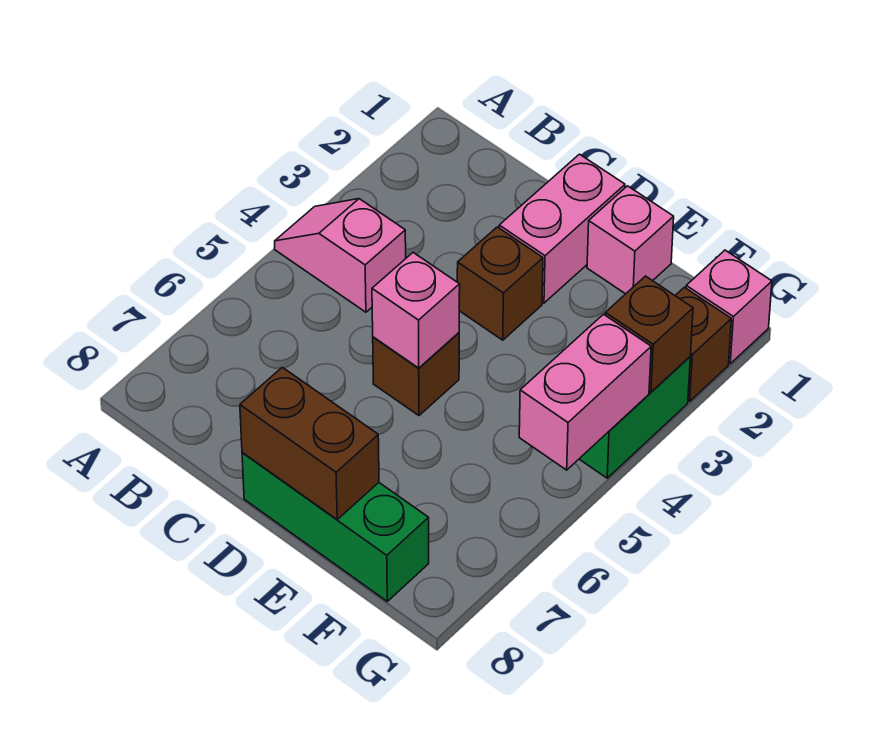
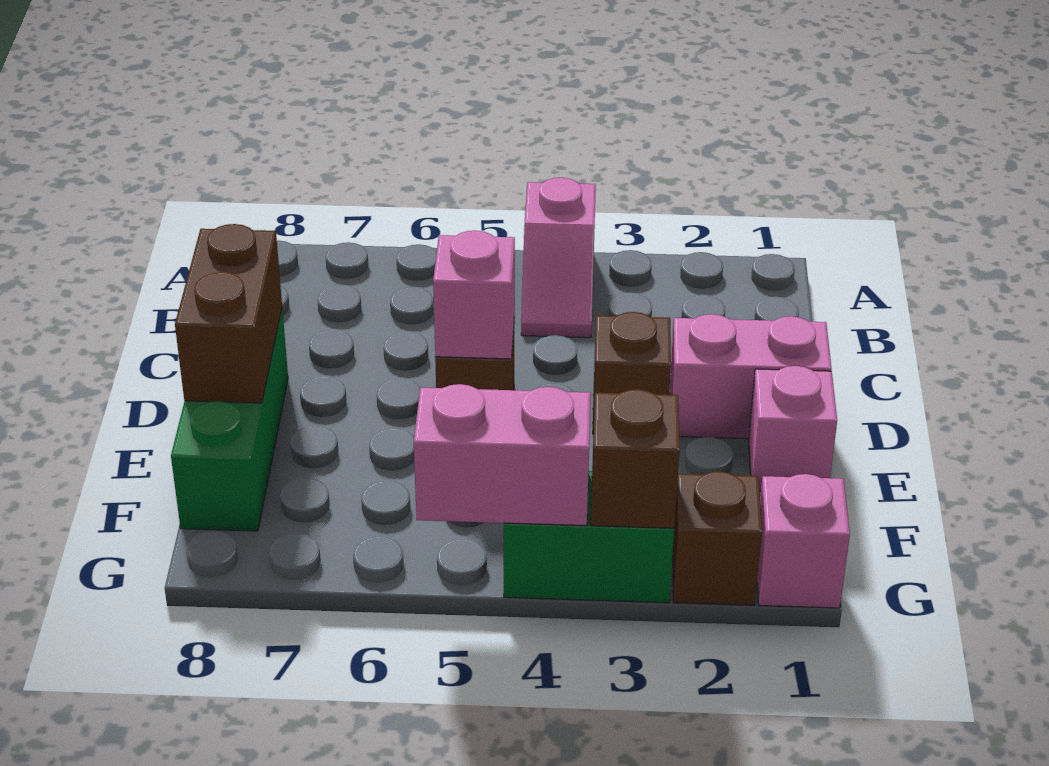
pink slope A4:B4 level 1 top B -> pink slope A4:B4 level 1 top A

